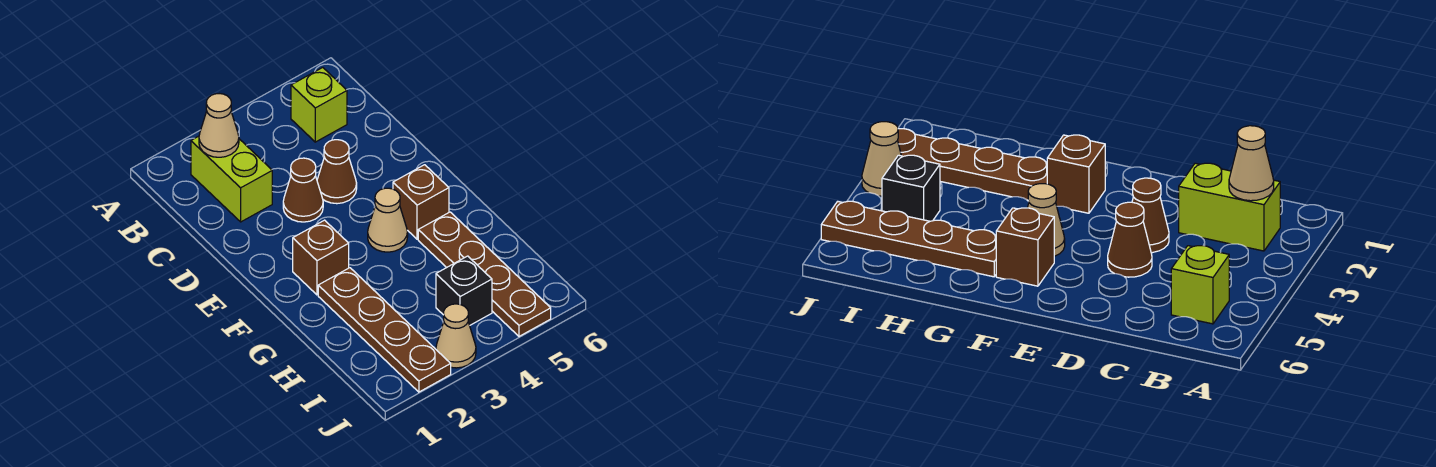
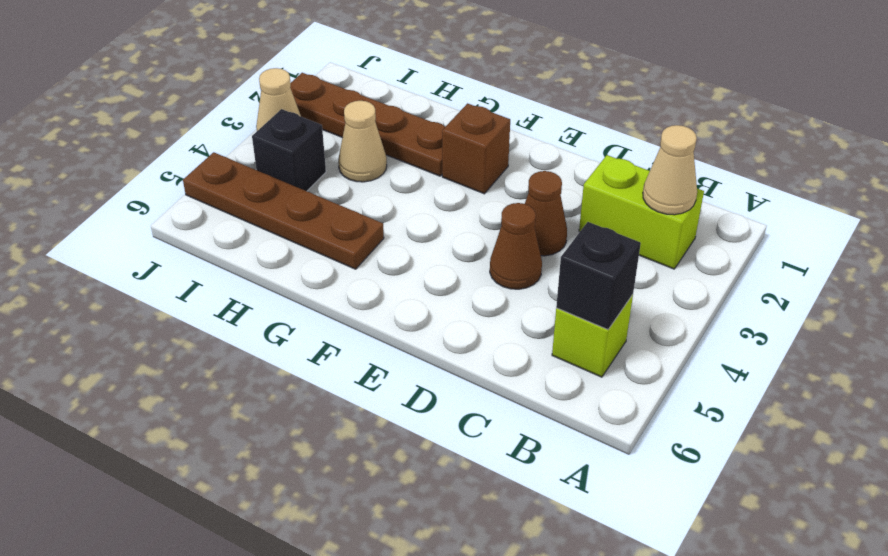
none -> black brick B5 level 2
tan cone F4 level 1 -> tan cone H3 level 1
brown brick F5 level 1 -> none

